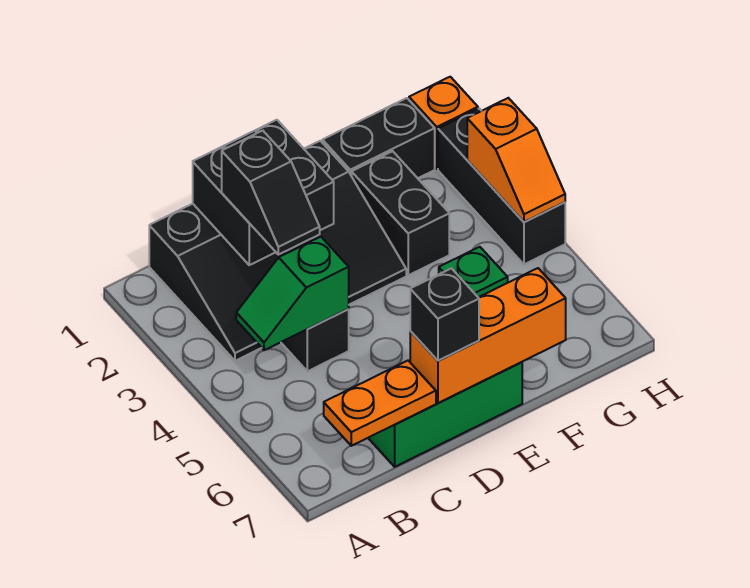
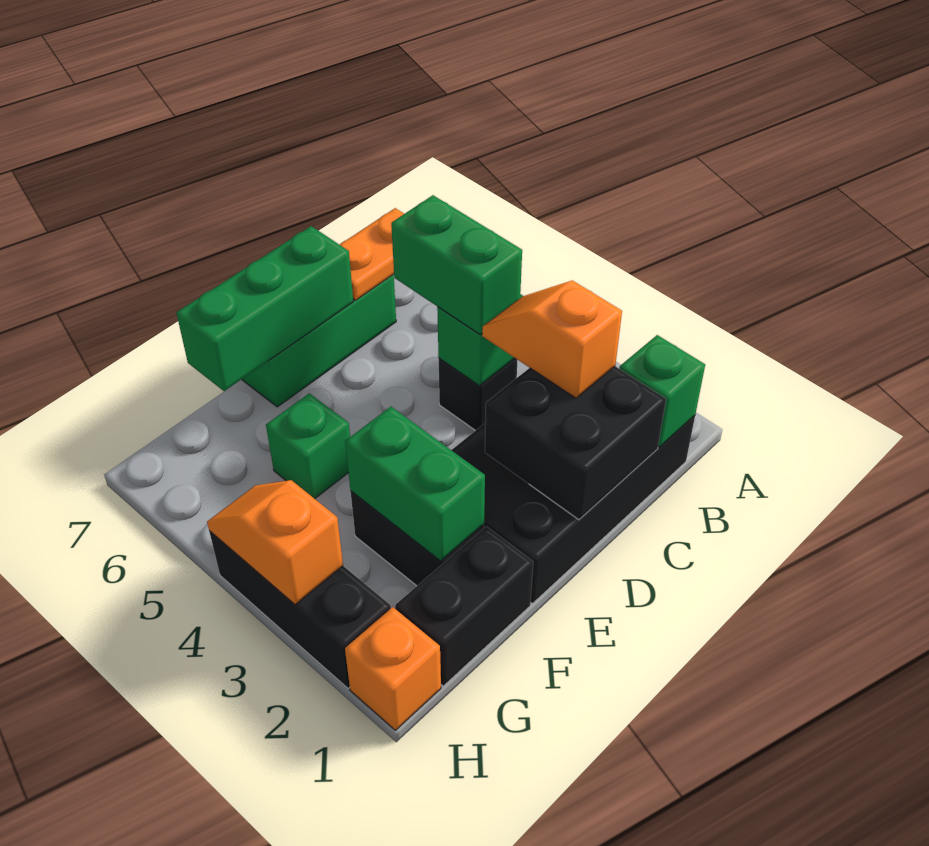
none -> green brick B1 level 2
black slope C2:C3 level 3 top 2 -> orange slope C2:C3 level 3 top 2
none -> green brick C4:C5 level 3
orange brick D7:F7 level 2 -> green brick D7:F7 level 2
black brick D7 level 3 -> none
none -> green brick F2:F3 level 2

